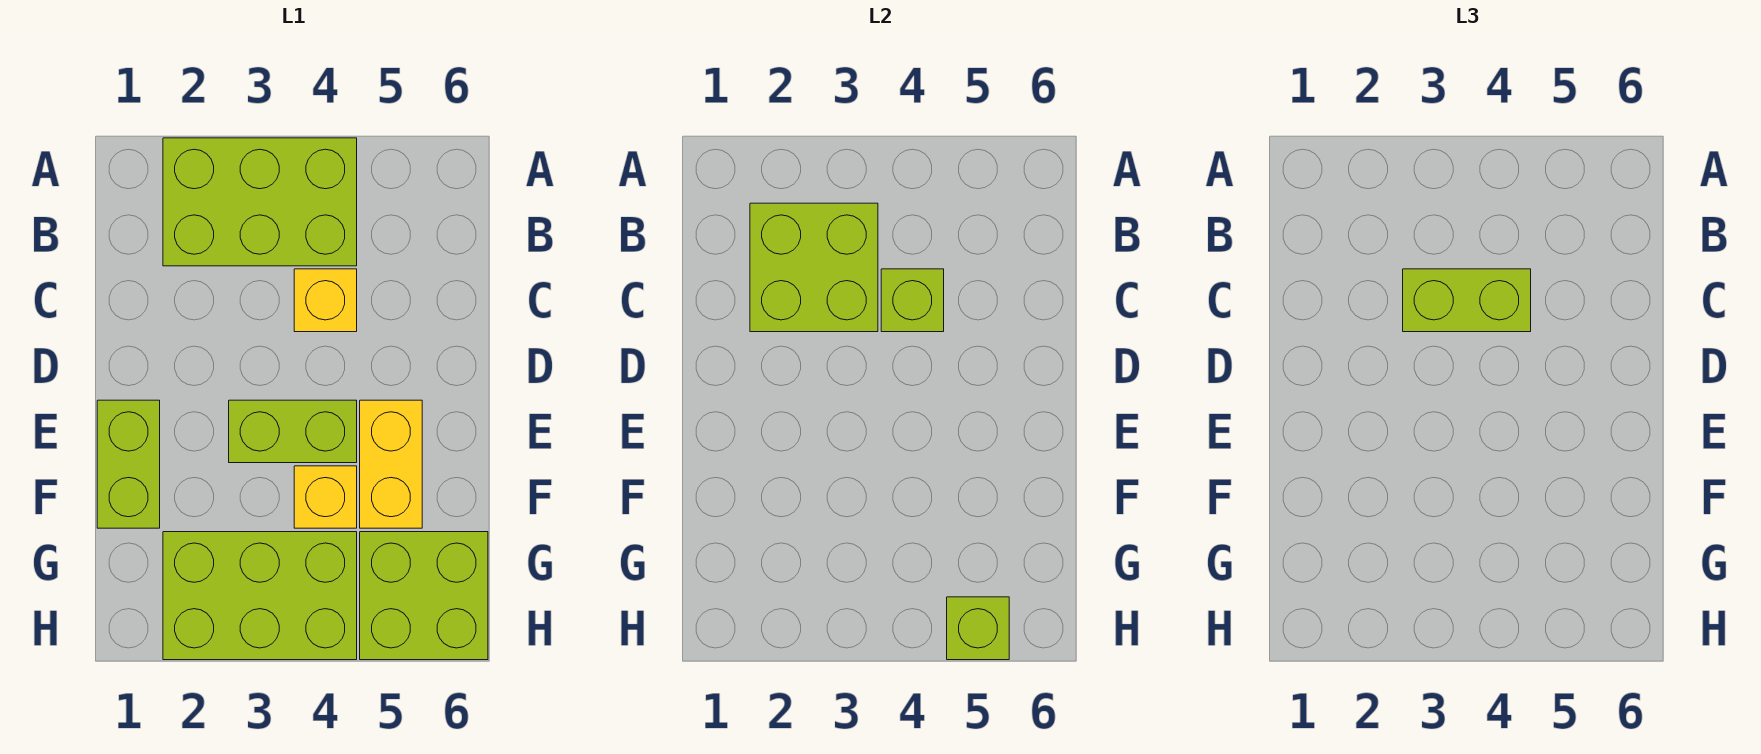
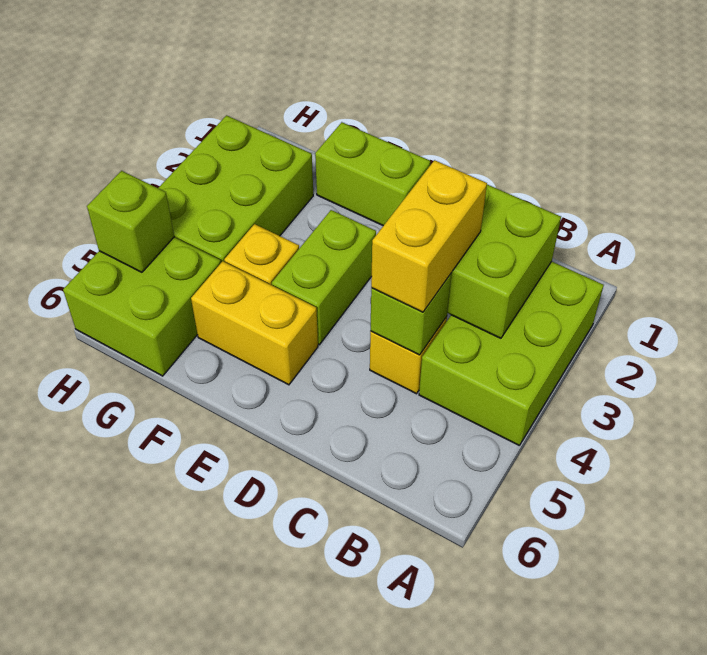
lime brick C3:C4 level 3 -> yellow brick C3:C4 level 3

